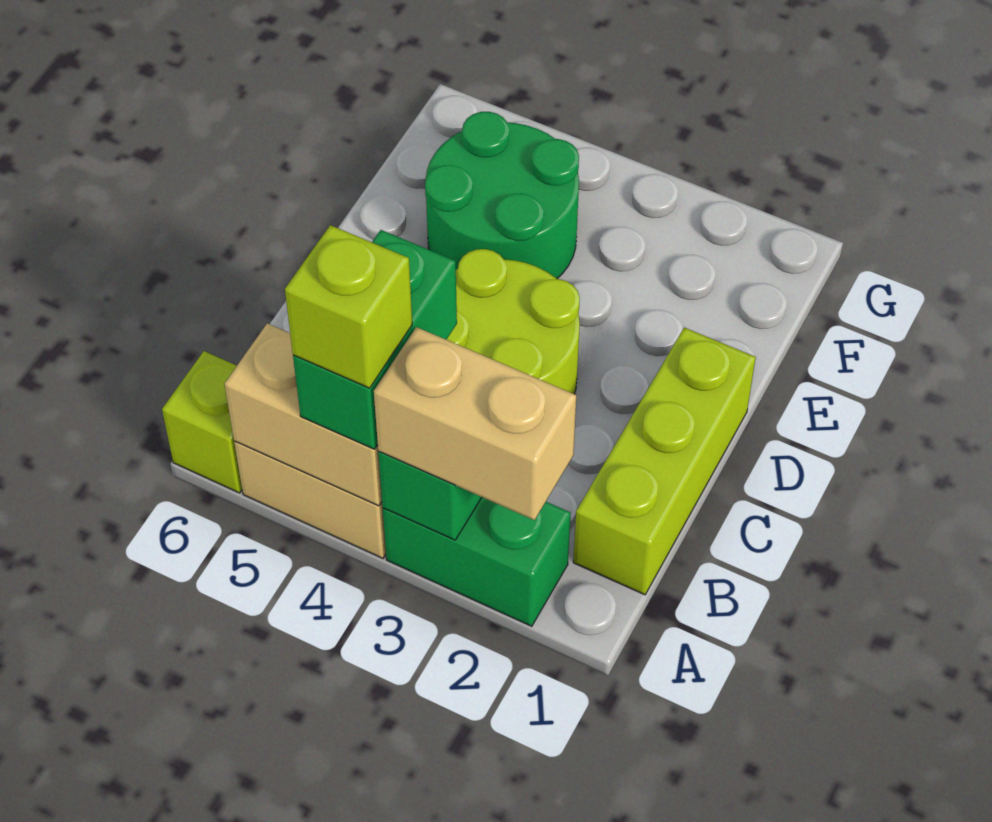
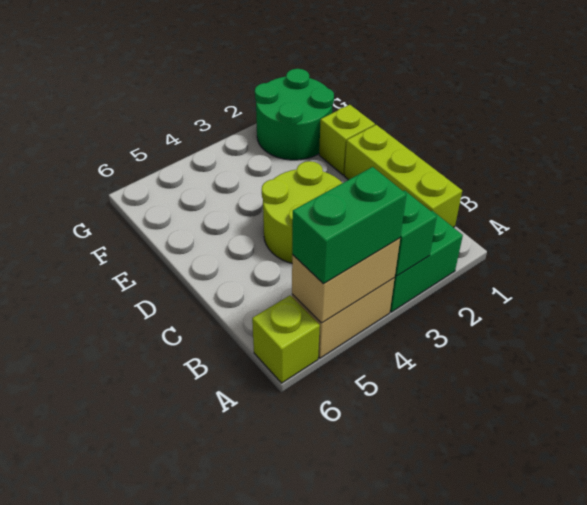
tan brick A2:A3 level 3 -> none
green brick A4:B4 level 3 -> green brick A4:A5 level 3
lime brick A4 level 4 -> lime brick E1 level 1
green round brick E4:F5 level 1 -> green round brick F1:G2 level 1

